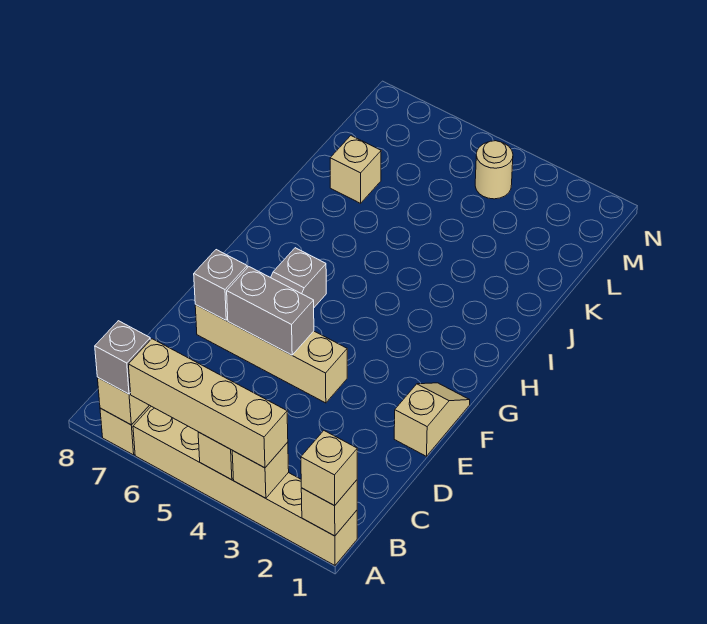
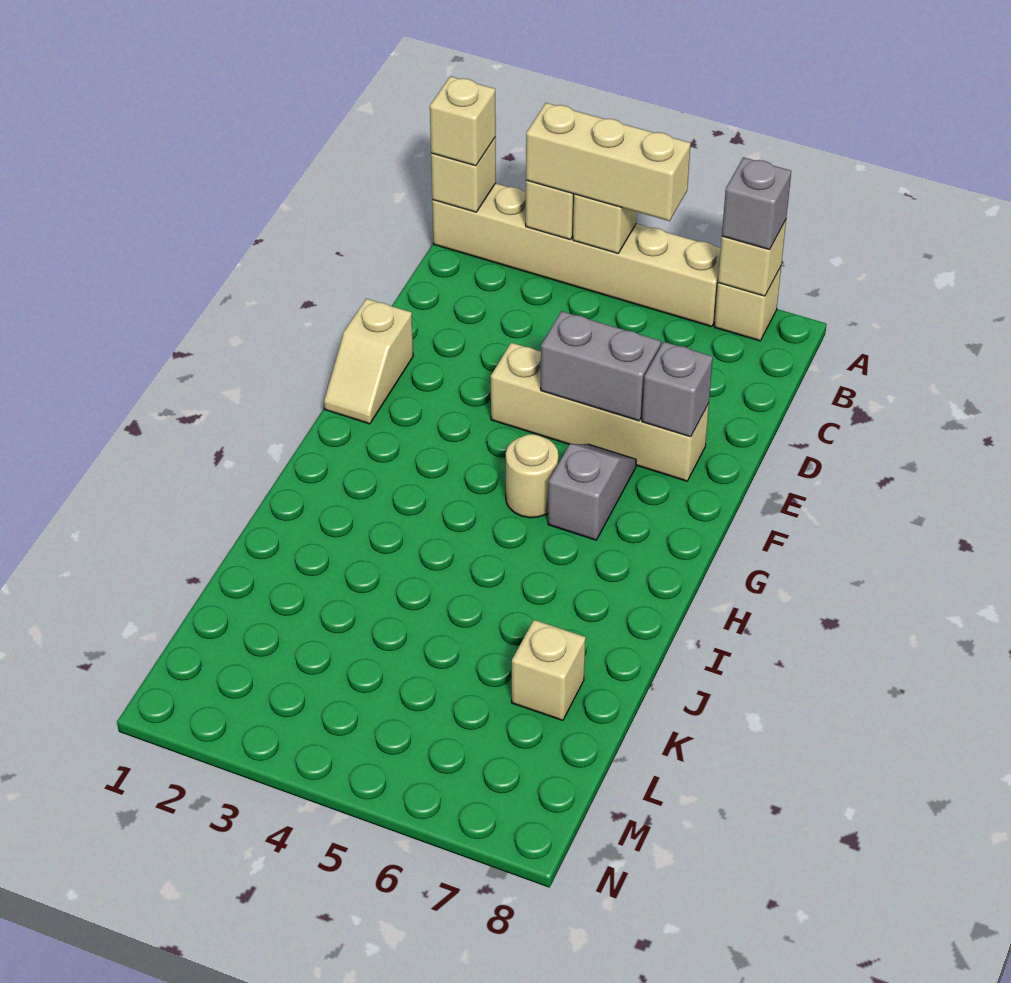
tan brick A3:A6 level 3 -> tan brick A3:A5 level 3
tan round brick M4 level 1 -> tan round brick G5 level 1

